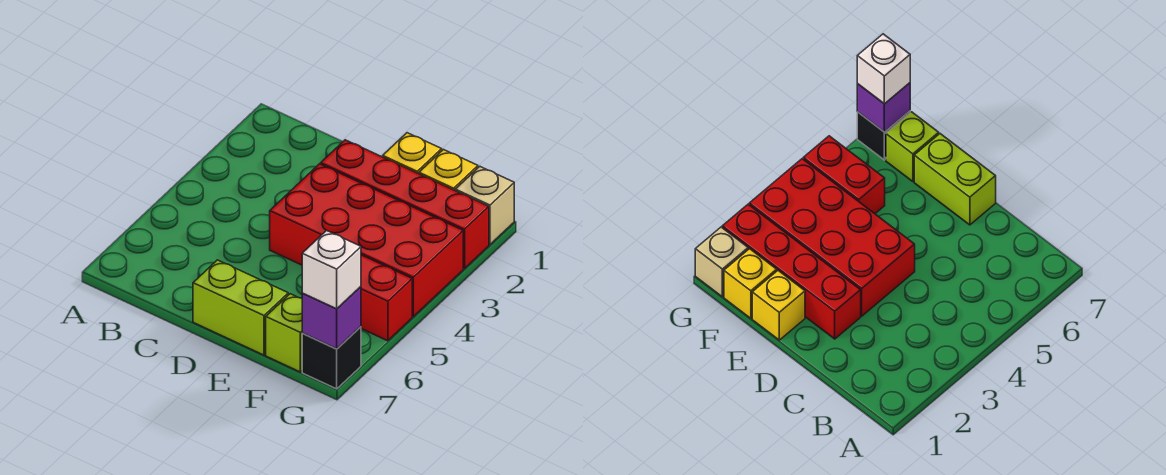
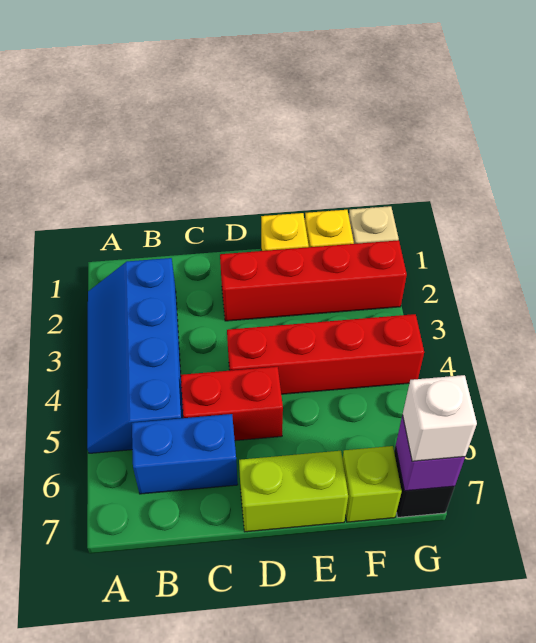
none -> blue slope A2:B5 level 1 top B
none -> blue brick B6:C6 level 1
red brick D3:G4 level 1 -> red brick D4:G4 level 1
red brick F5:G5 level 1 -> red brick C5:D5 level 1

